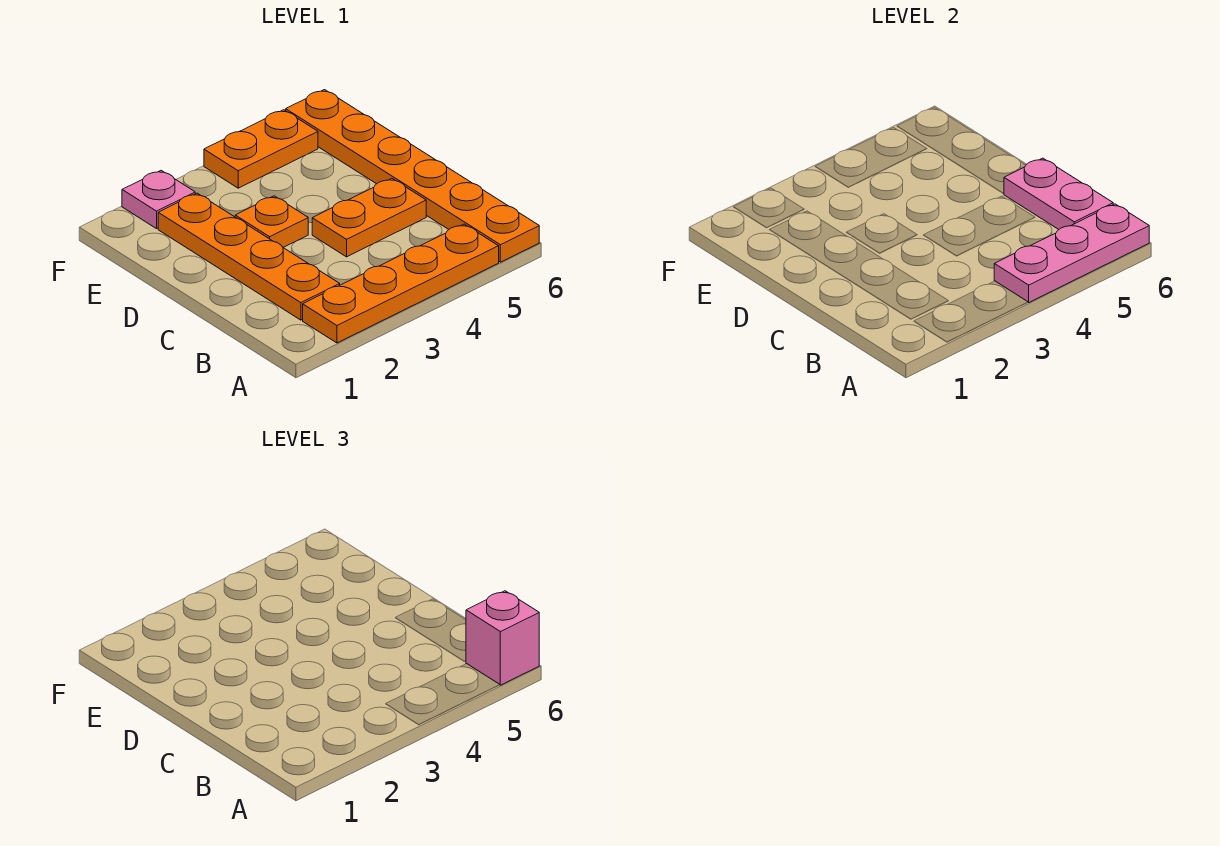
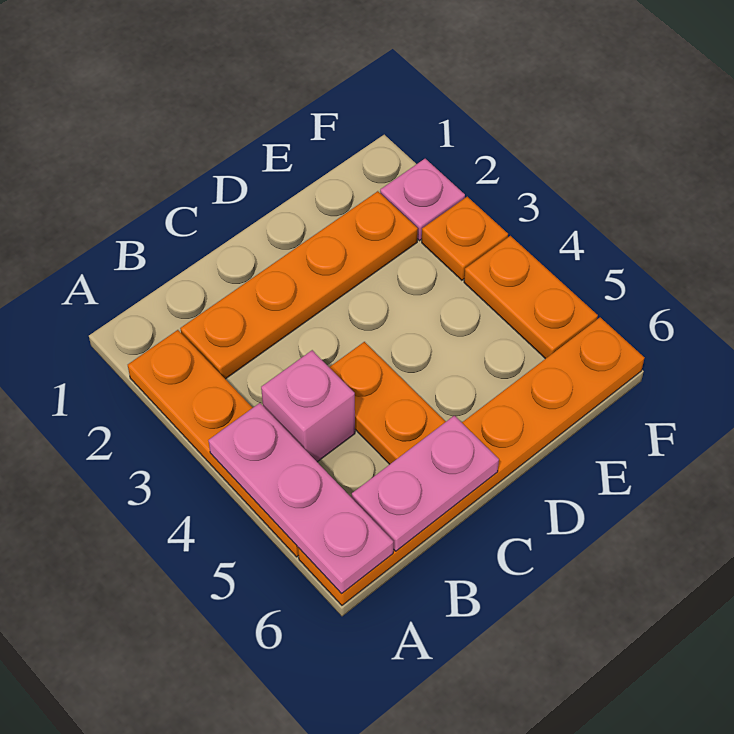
pink brick A6 level 3 -> pink brick B4 level 1
orange plate D3 level 1 -> orange plate F3 level 1

